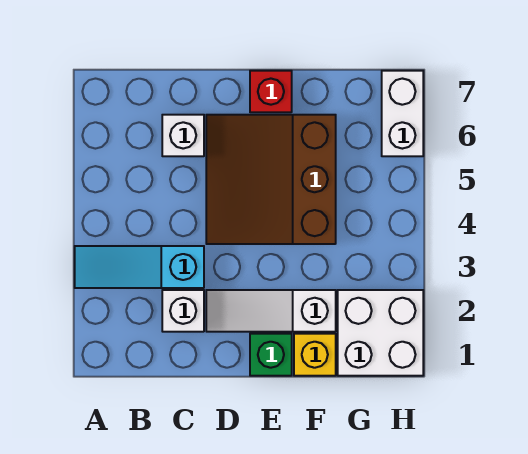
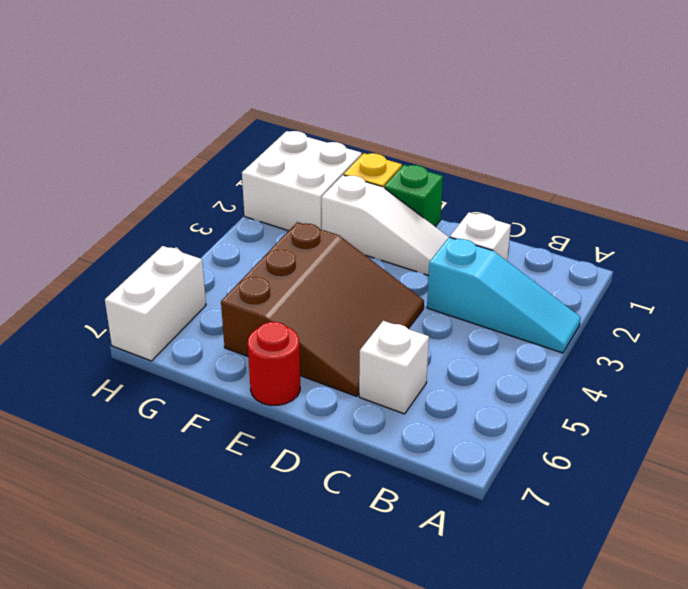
red brick E7 level 1 -> red round brick E7 level 1

